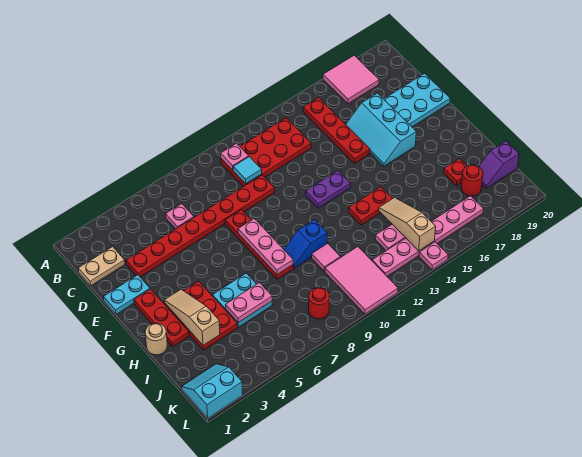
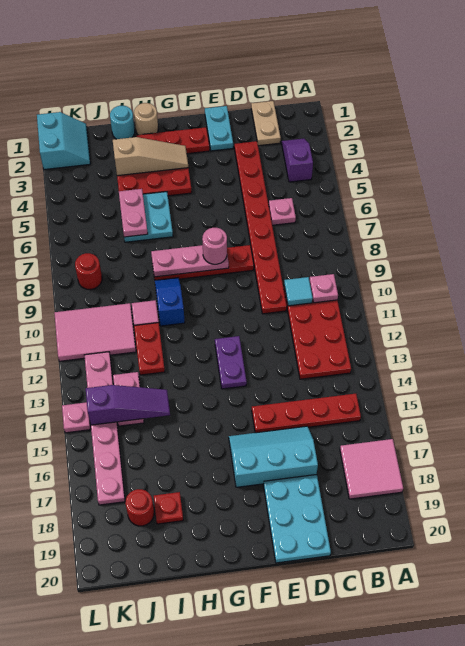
none -> pink round brick F8 level 3
red plate H13:H14 level 1 -> red plate I11:I12 level 1
none -> cyan round brick I1 level 1
tan slope I14:K14 level 2 top K -> purple slope I14:K14 level 2 top K
purple slope J19:J20 level 1 top 20 -> purple slope B3:B4 level 1 top 4

